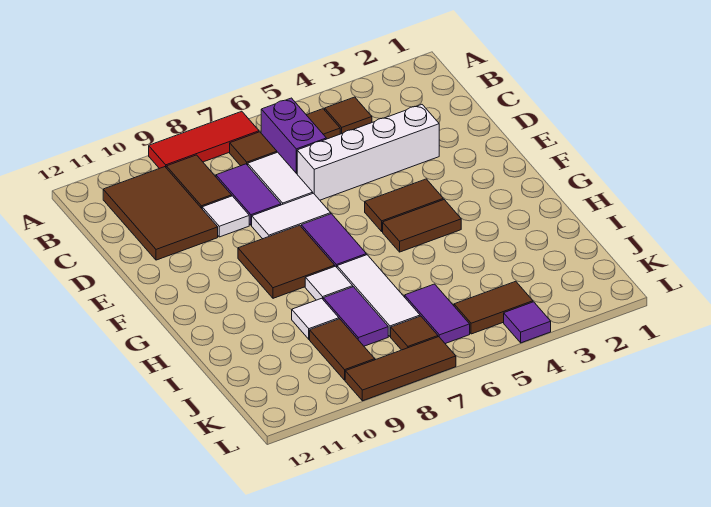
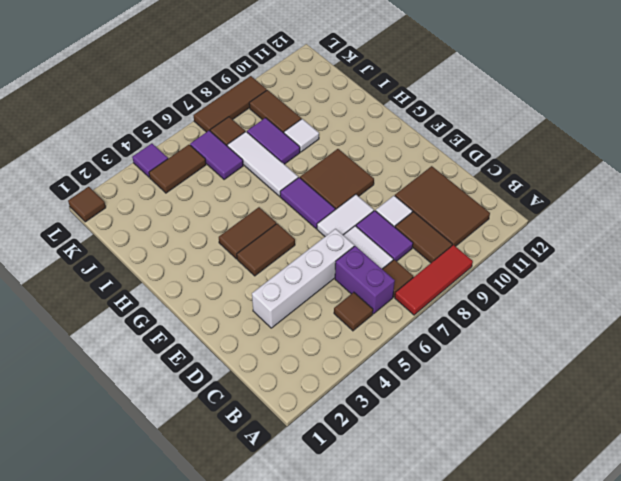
brown tile B4 level 1 -> brown tile L1 level 1
white tile H8 level 1 -> none

